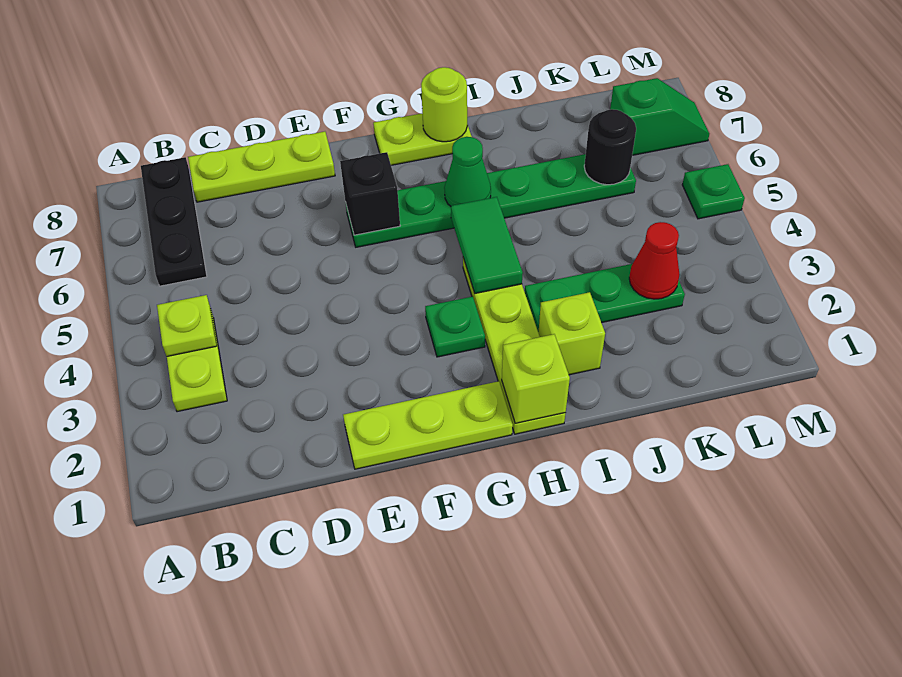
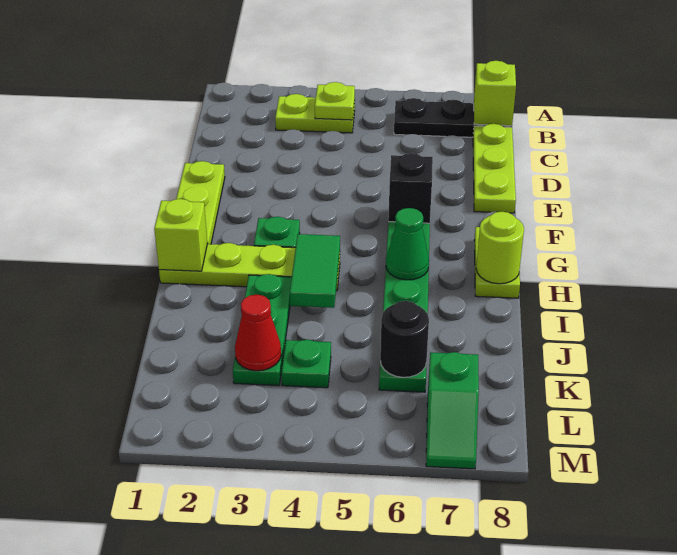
green tile H4:H5 level 2 -> green tile H4:I4 level 2
lime brick I2 level 1 -> lime brick B8 level 2
green plate M5 level 1 -> green plate K4 level 1

